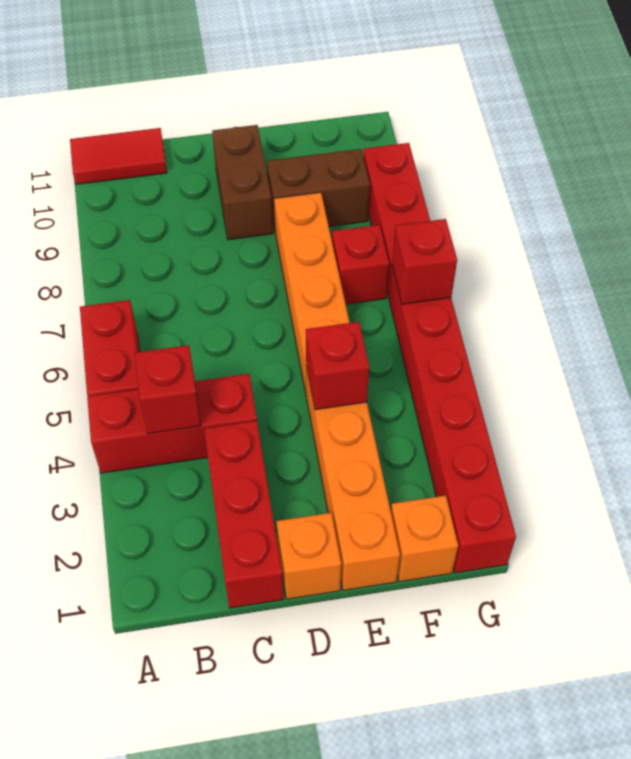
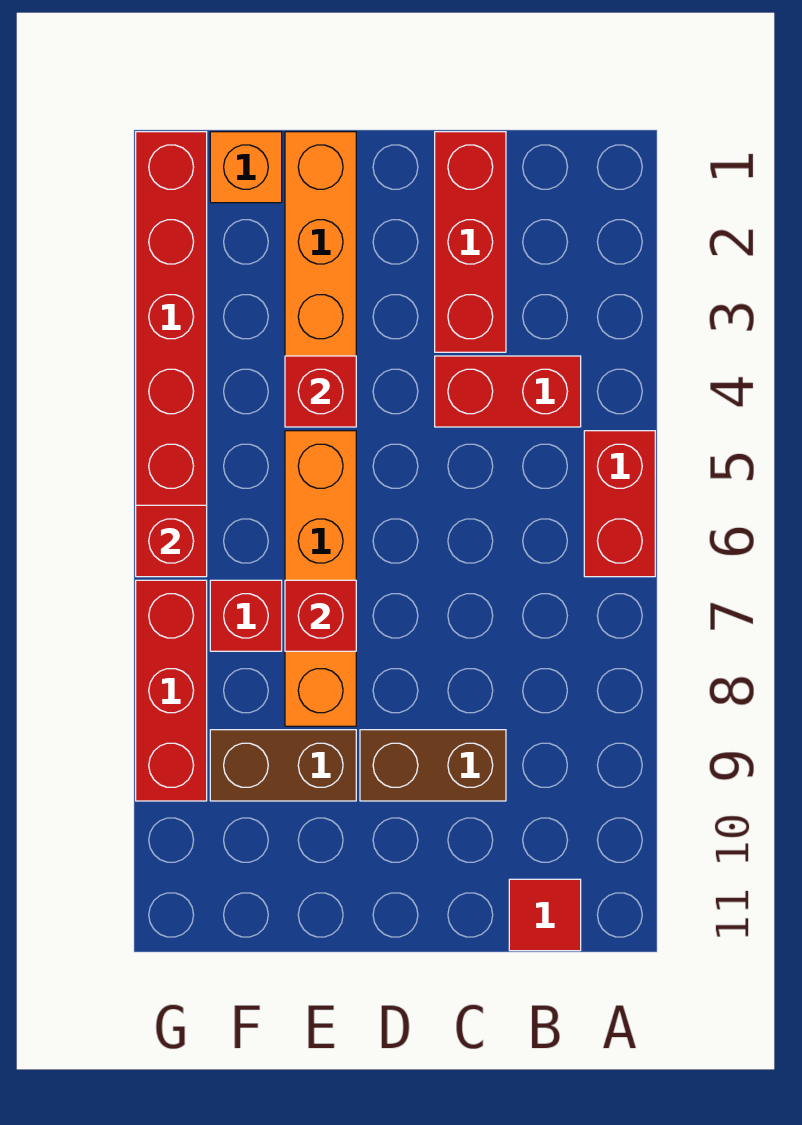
red brick A4:C4 level 1 -> red brick B4:C4 level 1
red tile A11:B11 level 1 -> red tile B11 level 1
red brick B4 level 2 -> red brick E7 level 2
orange brick D1 level 1 -> none
brown brick D9:D10 level 1 -> brown brick C9:D9 level 1

